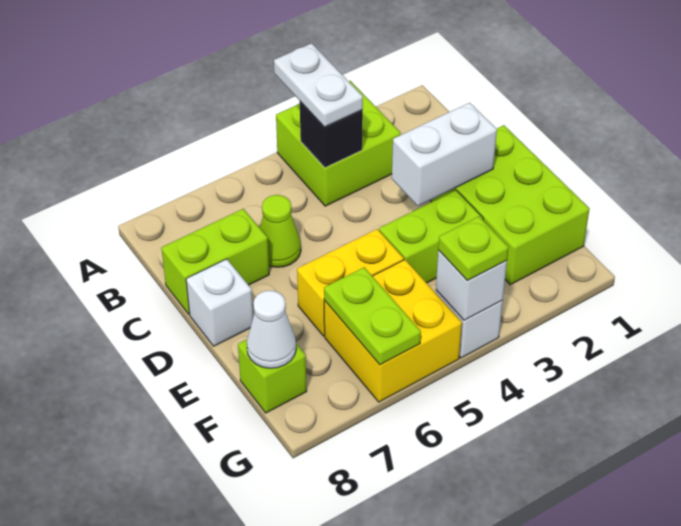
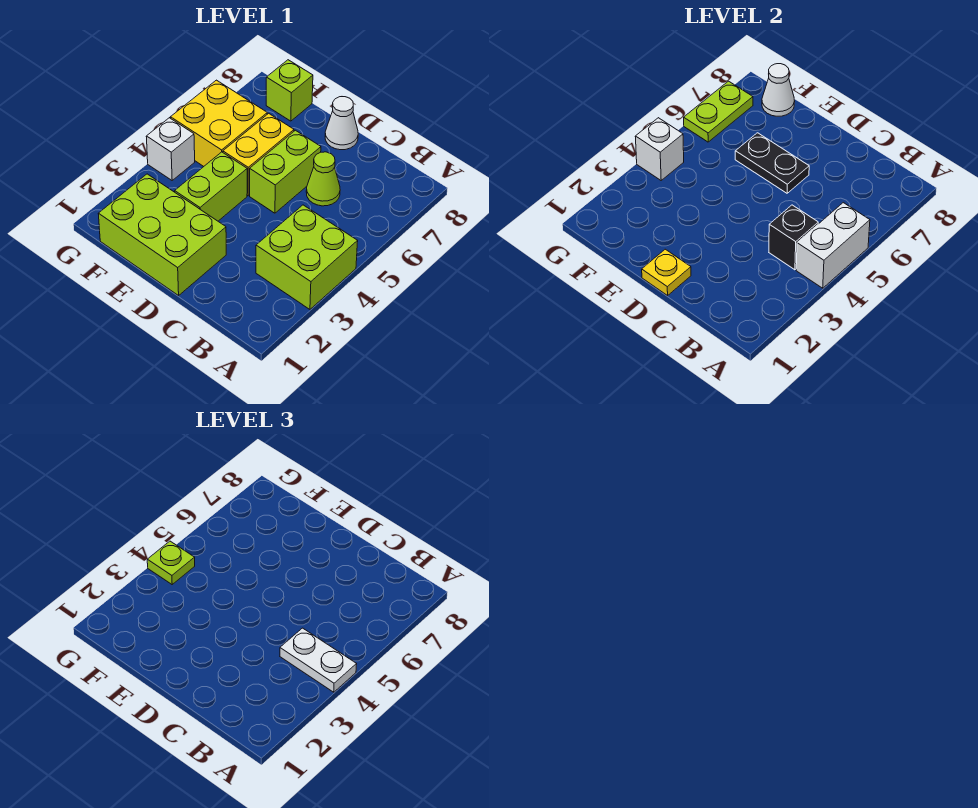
lime brick C7:C8 level 1 -> lime brick D5:D6 level 1
none -> yellow plate D1 level 2
white brick D2:D3 level 2 -> white brick A4:A5 level 2
none -> black plate D6:E6 level 2
white brick D8 level 1 -> white cone D8 level 1
lime plate F6:G6 level 2 -> lime plate G6:G7 level 2

